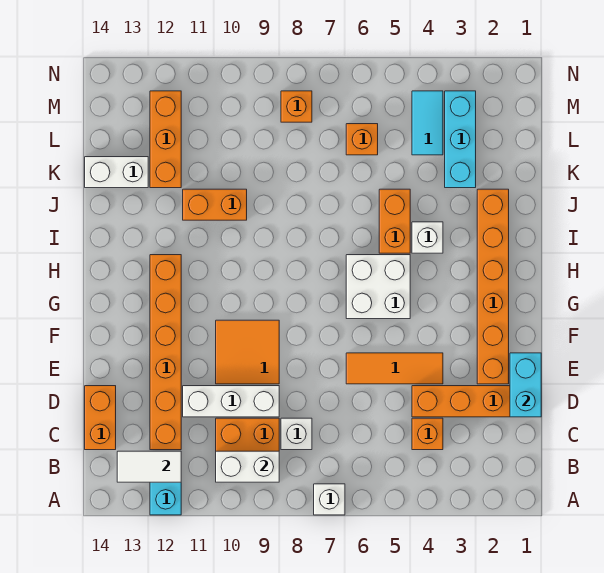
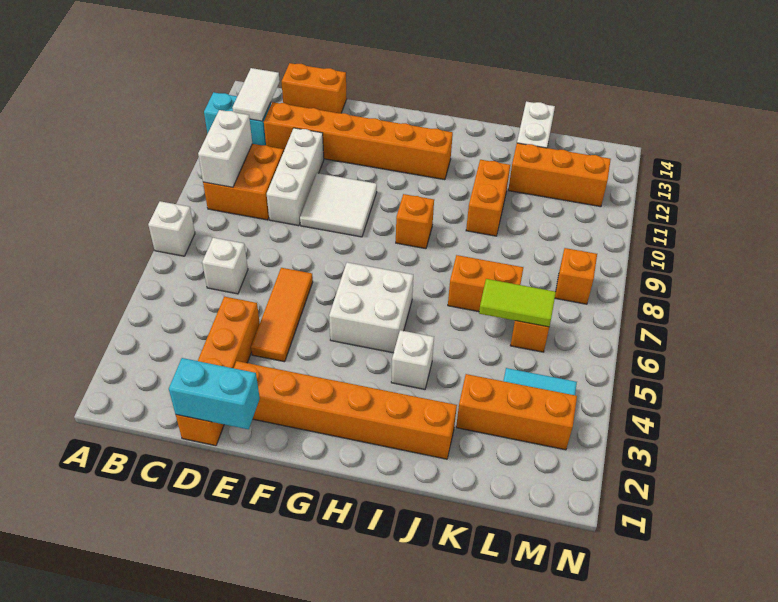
orange brick C4 level 1 -> orange brick H9 level 1
white brick C8 level 1 -> white brick C6 level 1
orange tile E9:F10 level 1 -> white tile E9:F10 level 1
orange brick I5:J5 level 1 -> orange brick J7:K7 level 1
cyan brick K3:M3 level 1 -> orange brick K3:M3 level 1
none -> lime tile K6:L6 level 2

